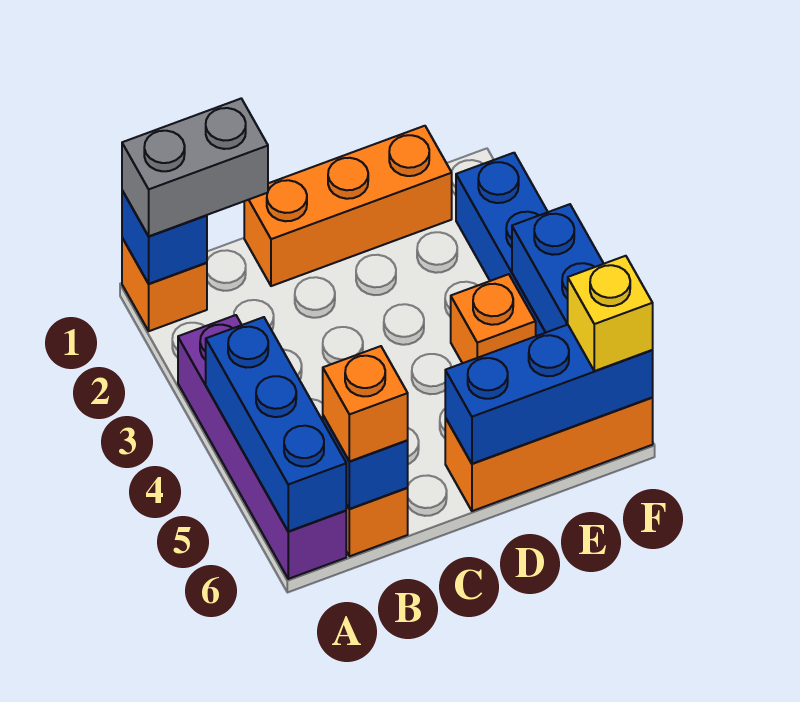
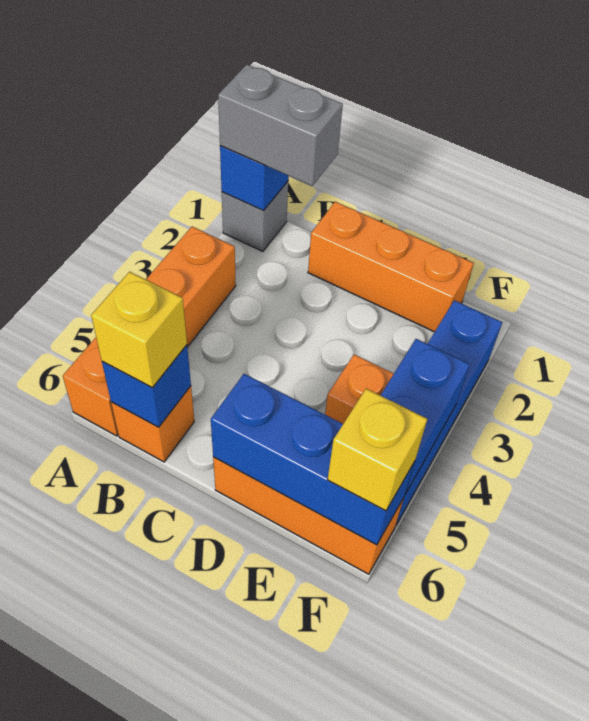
orange brick A1 level 1 -> grey brick A1 level 1
purple brick A3:A6 level 1 -> orange brick A3:A6 level 1
blue brick A4:A6 level 2 -> none
orange brick B6 level 3 -> yellow brick B6 level 3

